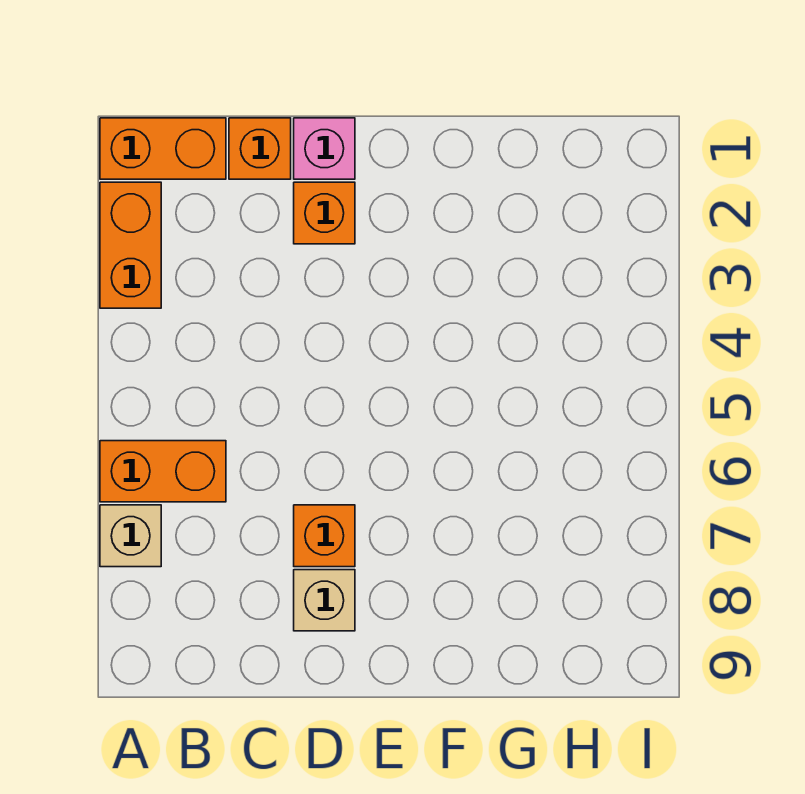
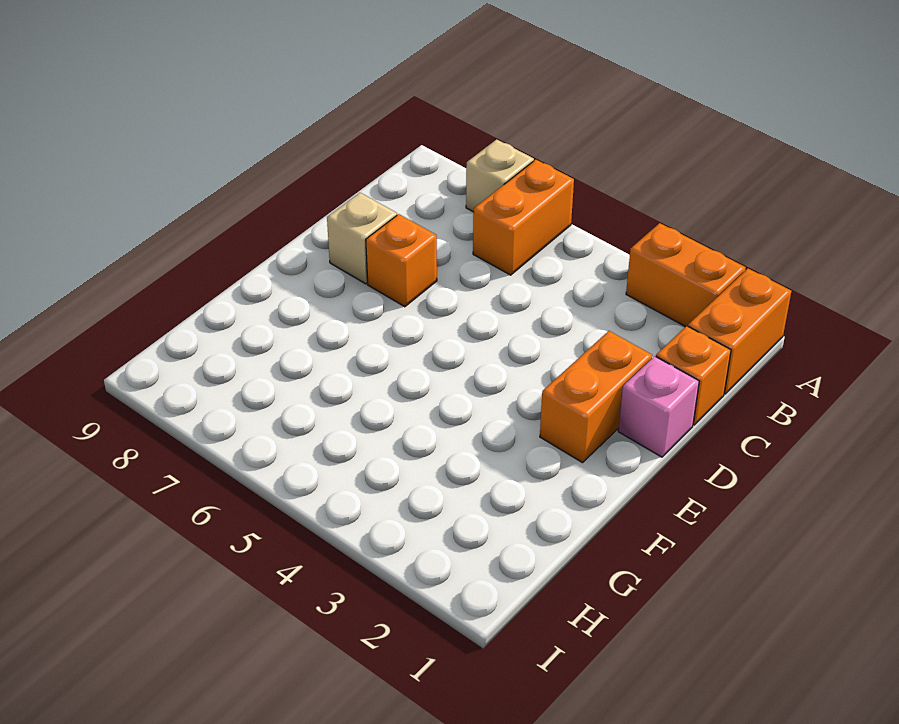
orange brick D2 level 1 -> orange brick D2:E2 level 1

